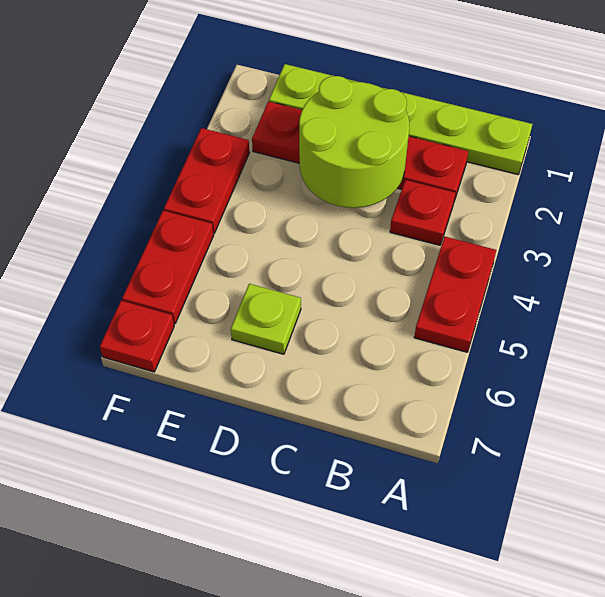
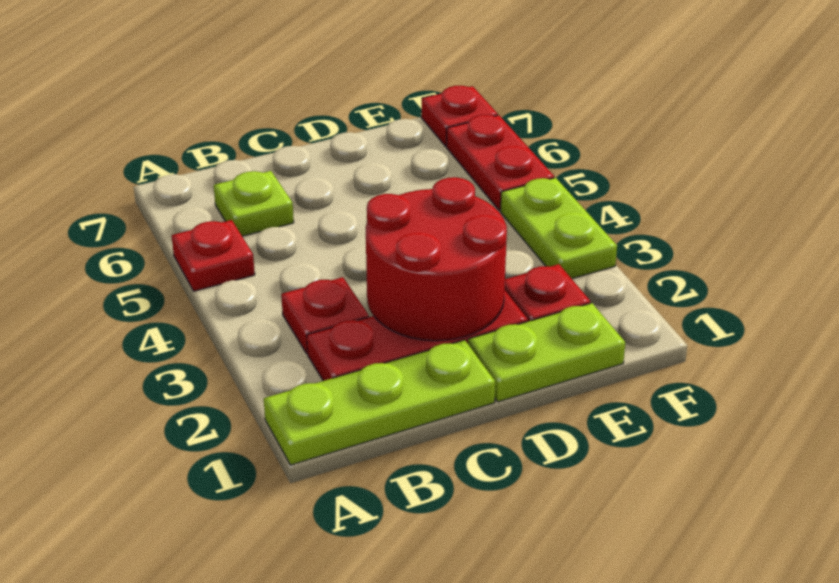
red plate A4:A5 level 1 -> red plate A5 level 1
lime round brick C2:D3 level 2 -> red round brick C2:D3 level 2
lime plate D6 level 1 -> lime plate B6 level 1
red plate F3:F4 level 1 -> lime plate F3:F4 level 1

